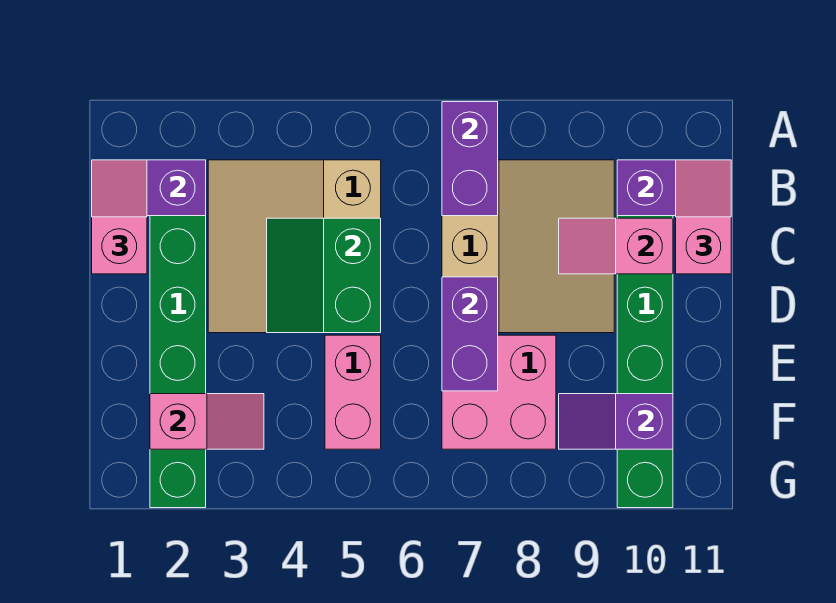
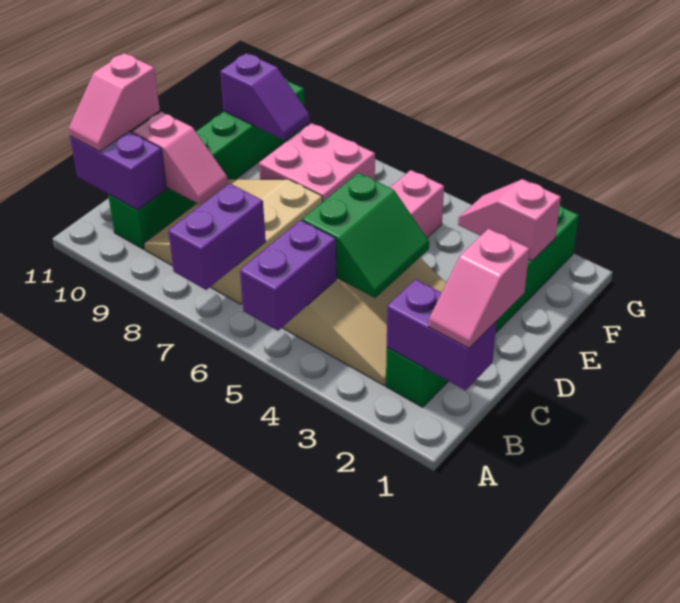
purple brick D7:E7 level 2 -> purple brick A5:B5 level 2

